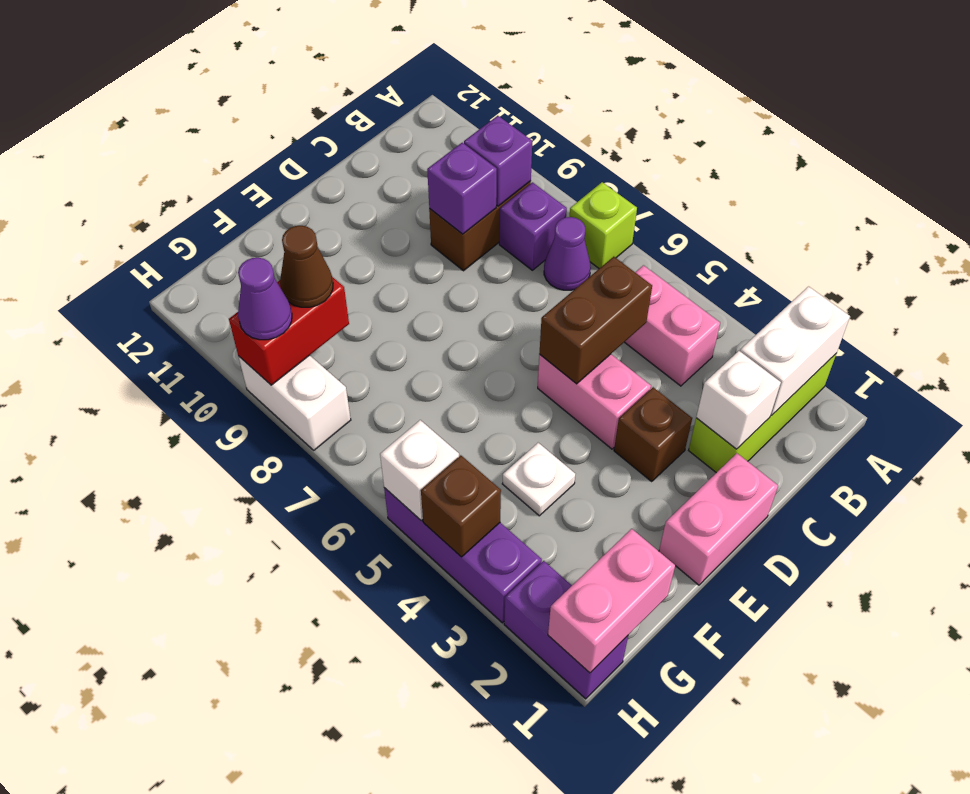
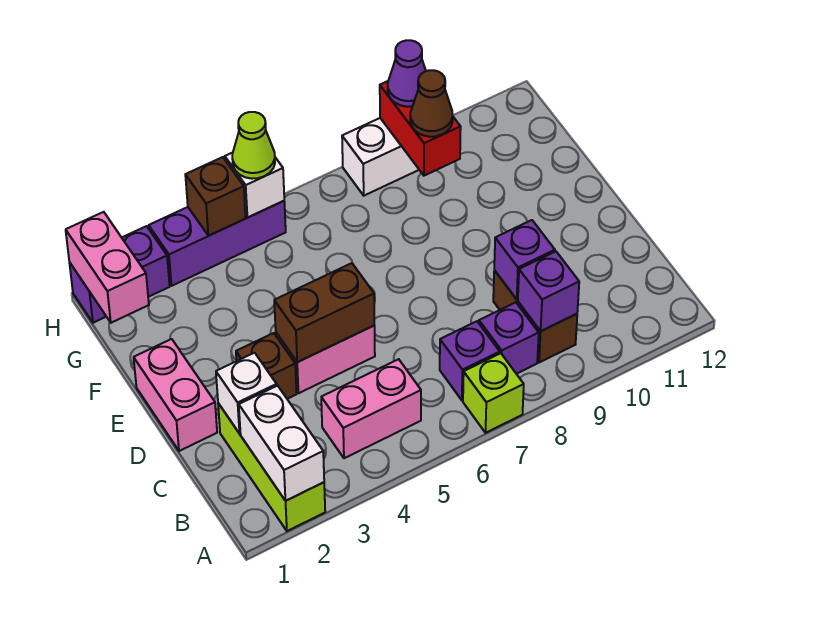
purple cone B7 level 1 -> purple brick B7 level 1
brown brick C5:D5 level 2 -> brown brick D4:D5 level 2
white plate F4 level 1 -> none
none -> lime cone H5 level 3

